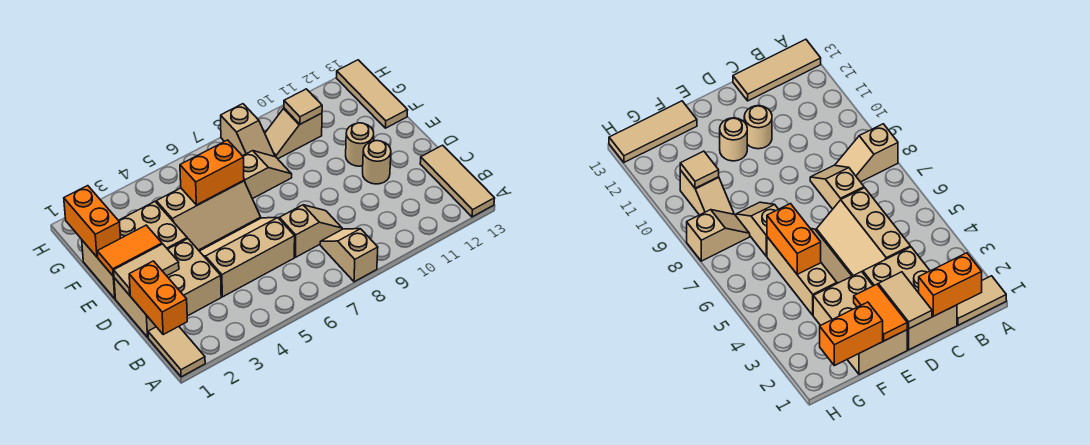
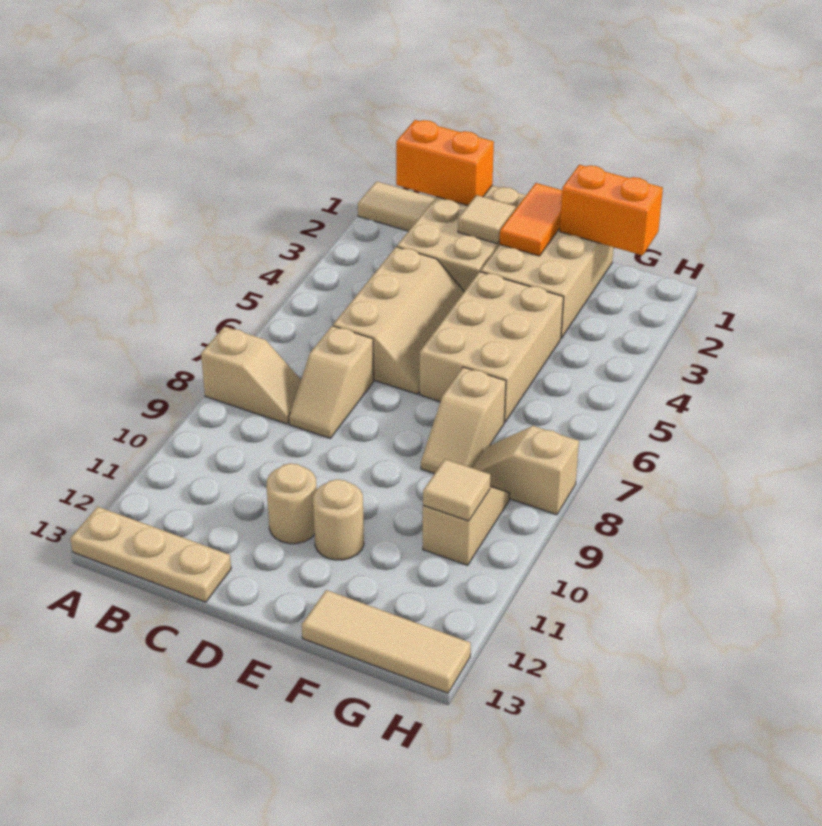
tan tile A13:C13 level 1 -> tan plate A13:C13 level 1
tan tile D1:D2 level 2 -> tan tile D2 level 2
tan slope E4:F6 level 1 top F -> tan brick E4:F6 level 1
orange brick F5:F6 level 2 -> none

